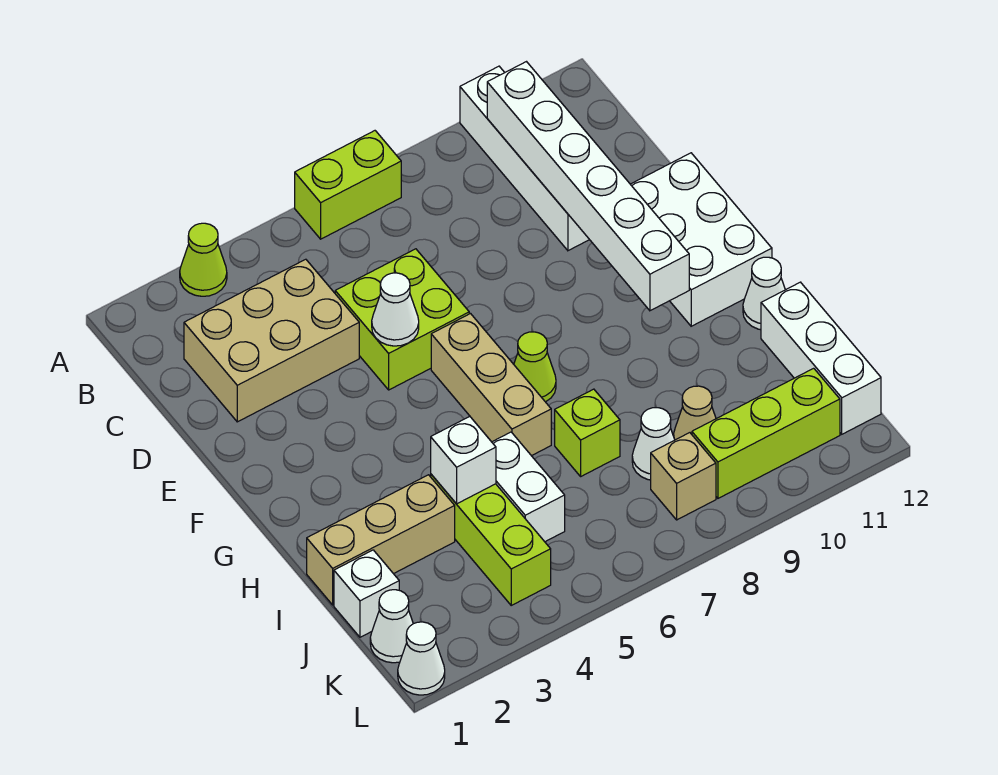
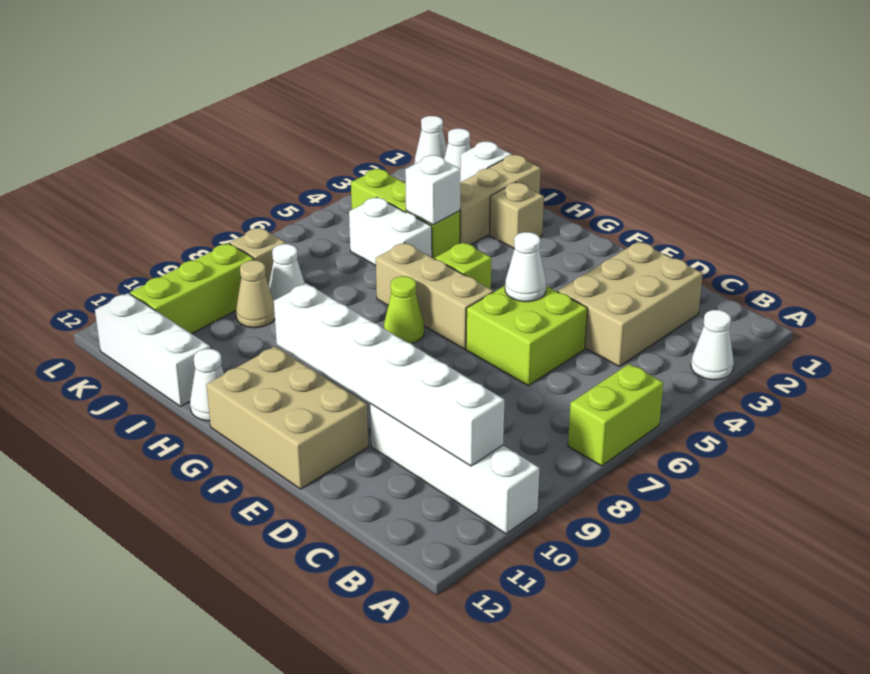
lime cone A3 level 1 -> white cone A3 level 1
white brick E11:G12 level 1 -> tan brick E11:G12 level 1
none -> tan brick H2 level 1
lime brick I7 level 1 -> lime brick G5 level 1

